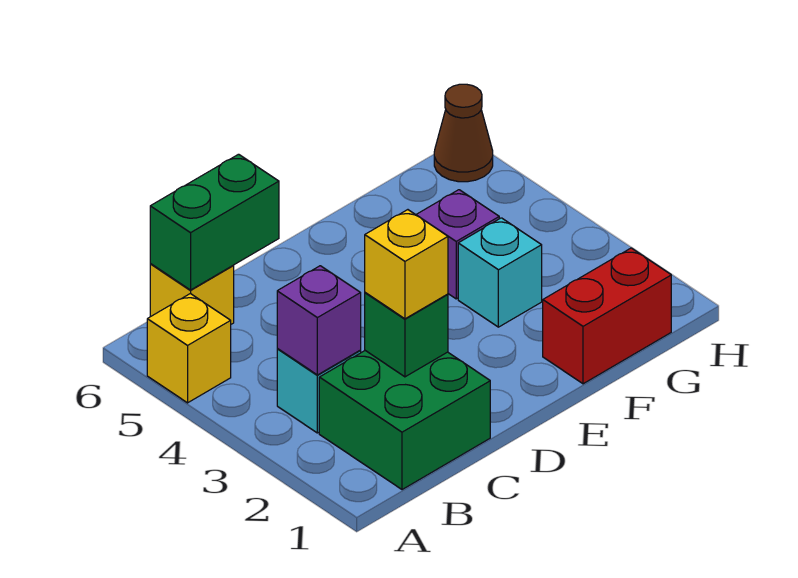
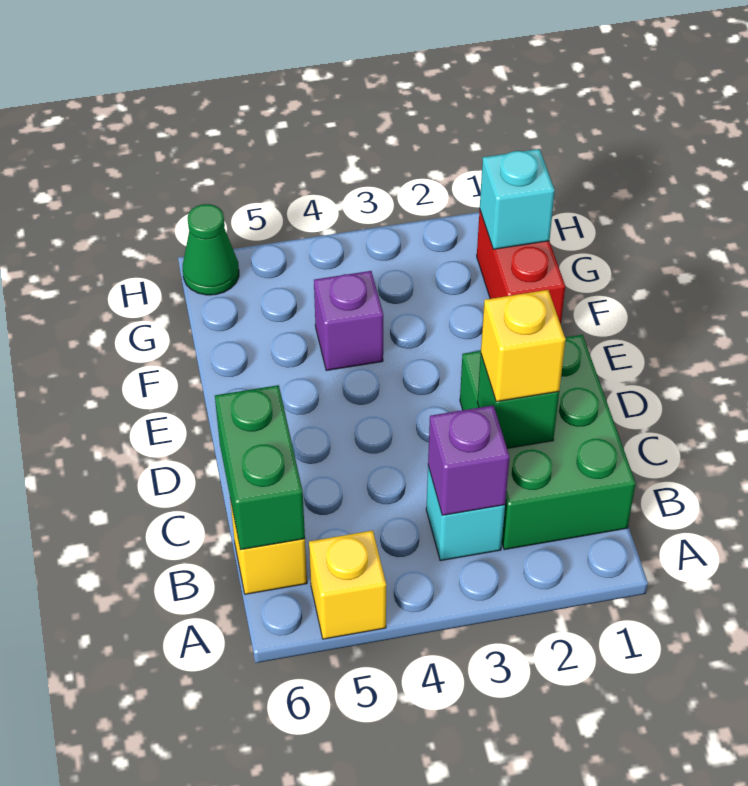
green brick B1:C2 level 1 -> green brick B1:D2 level 1
cyan brick F3 level 1 -> cyan brick G1 level 2
brown cone H6 level 1 -> green cone H6 level 1

